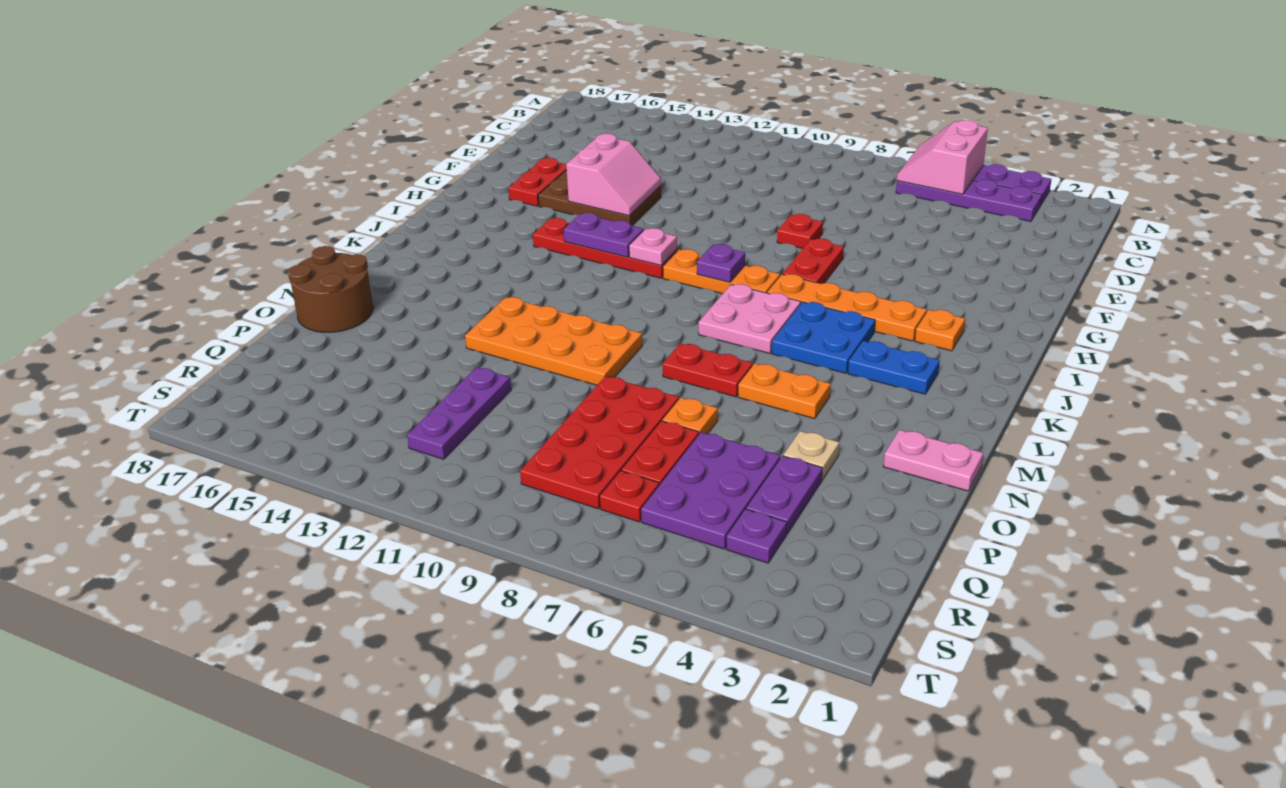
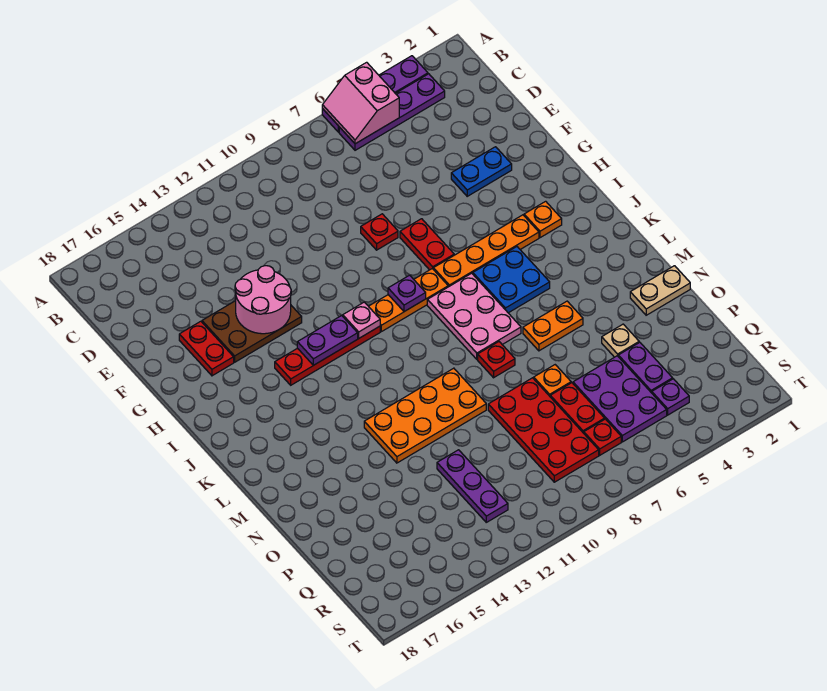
pink slope F13:G14 level 2 top 14 -> pink round brick F13:G14 level 2
pink plate J7:K8 level 1 -> pink plate J7:L8 level 1
blue plate K3:K4 level 1 -> blue plate F3:F4 level 1
red plate M7:M8 level 1 -> red plate M8 level 1
pink plate N1:N2 level 1 -> tan plate N1:N2 level 1
brown round brick N17:O18 level 1 -> none

